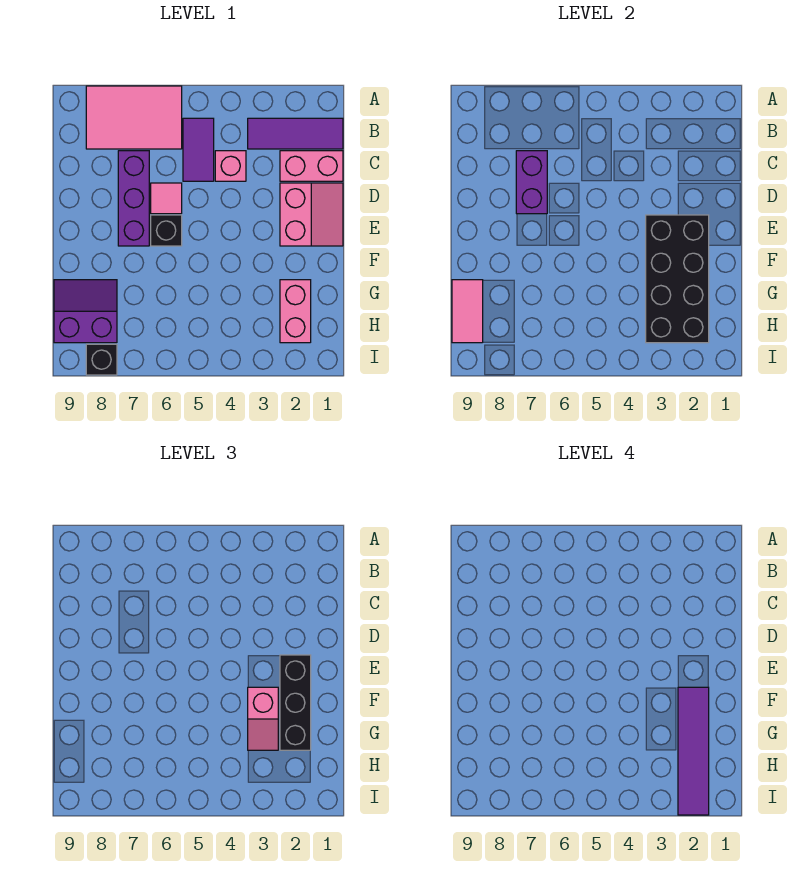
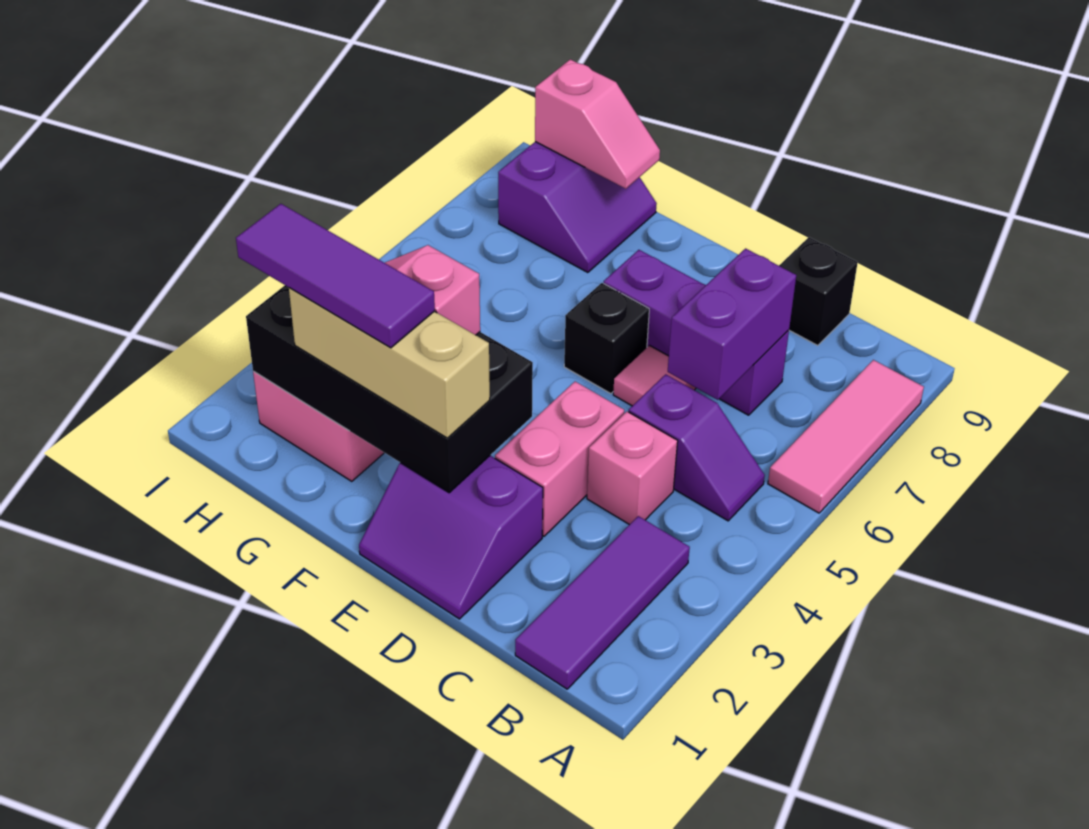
pink tile A6:B8 level 1 -> pink tile A6:A8 level 1
purple tile B5:C5 level 1 -> purple slope B5:C5 level 1 top C
pink brick C1:C2 level 1 -> pink brick D3:D4 level 1
purple brick C7:D7 level 2 -> purple brick C6:C7 level 2
pink slope D1:E2 level 1 top 2 -> purple slope D1:E2 level 1 top 2
black brick E2:G2 level 3 -> tan brick E2:G2 level 3
purple tile F2:I2 level 4 -> purple tile F2:H2 level 4
pink tile G9:H9 level 2 -> pink slope G9:H9 level 2 top H
black brick I8 level 1 -> black brick C9 level 1

